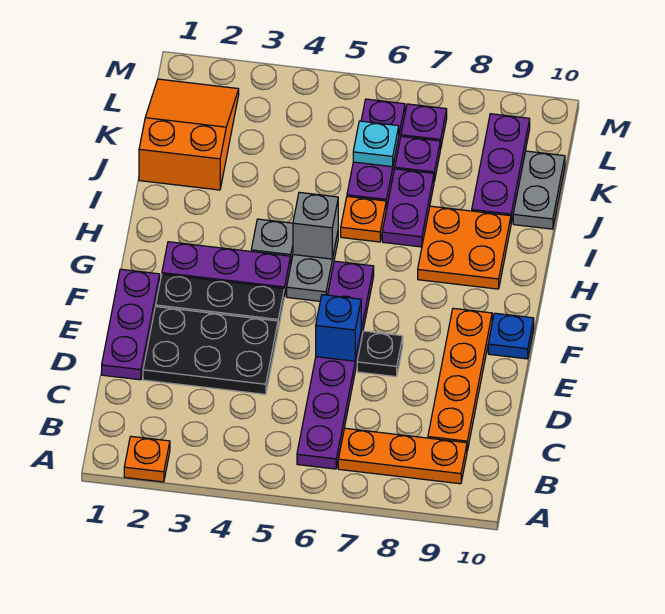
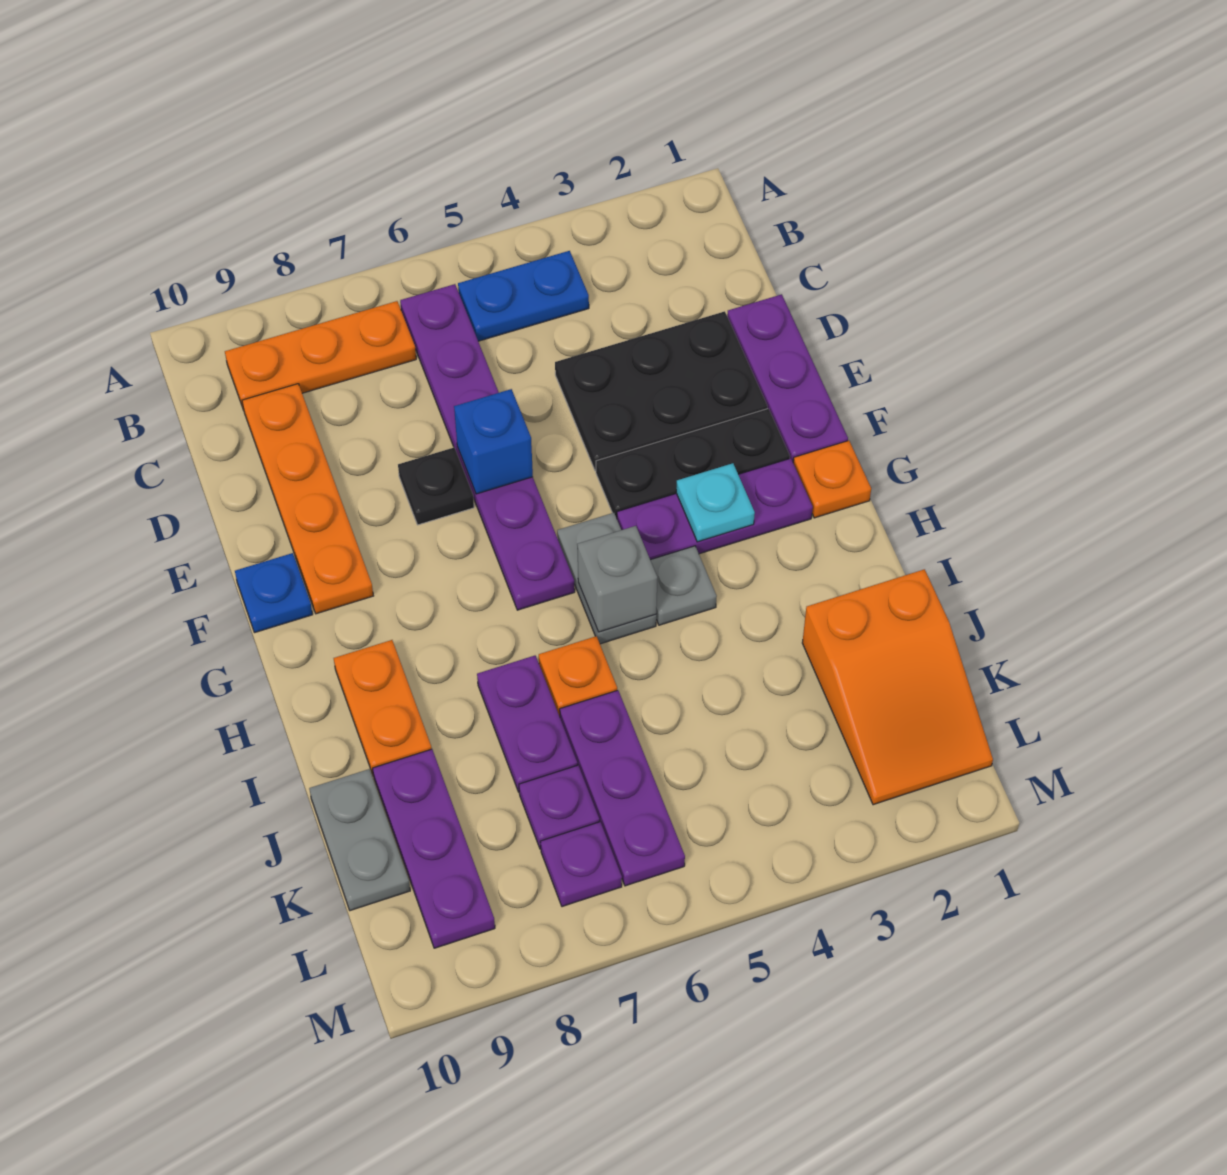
orange plate A2 level 1 -> orange plate G1 level 1
none -> blue plate B4:B5 level 1
orange plate H8:I9 level 1 -> orange plate H9:I9 level 1
cyan plate K6 level 2 -> cyan plate G3 level 2

